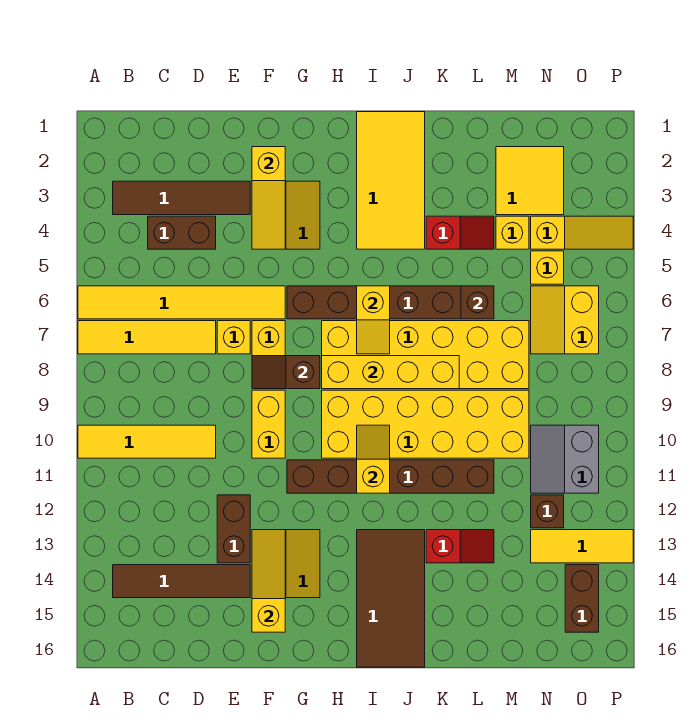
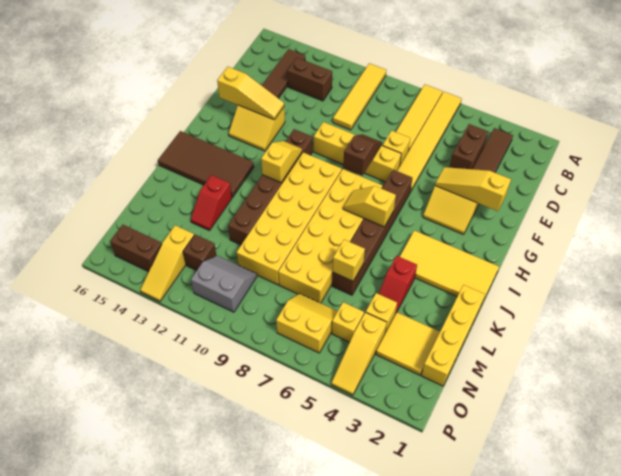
brown brick E12:E13 level 1 -> brown brick C12:C13 level 1
yellow brick H8:K8 level 2 -> yellow brick K1:N1 level 1
yellow slope I10:I11 level 2 top 11 -> yellow slope H11:I11 level 2 top I
brown brick L6 level 2 -> yellow brick L6 level 2
yellow tile N13:P13 level 1 -> yellow slope N13:P13 level 1 top N

